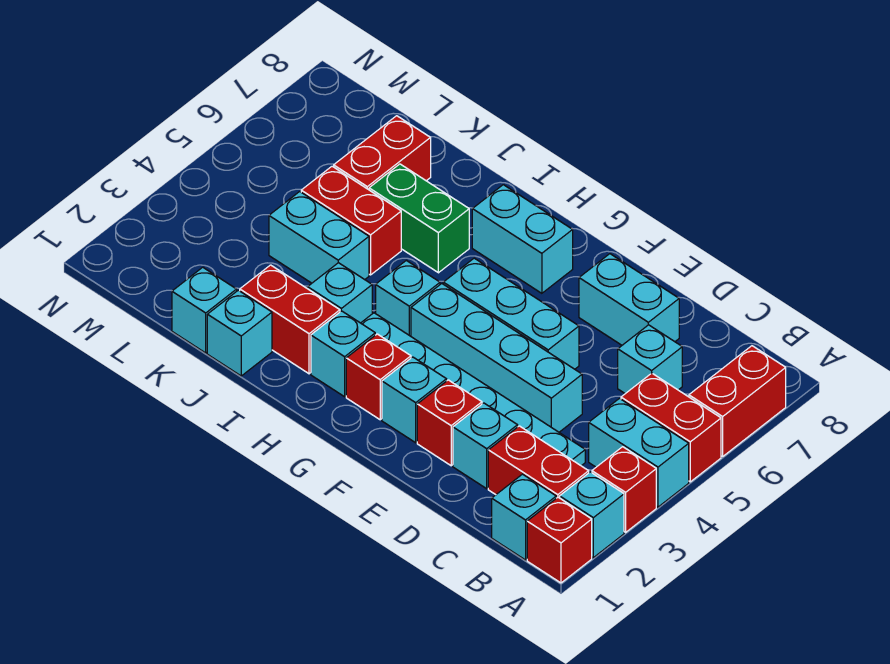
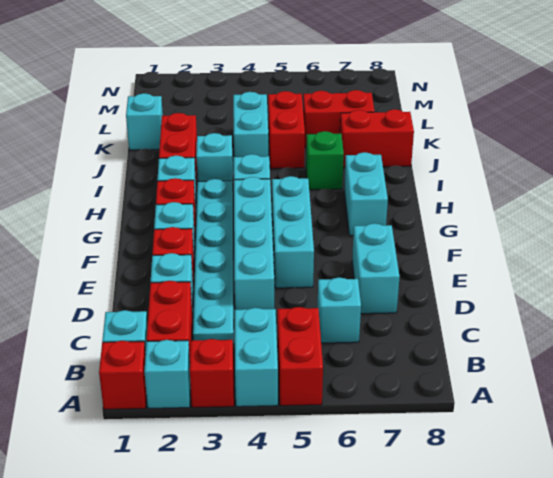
red brick A6:A7 level 1 -> red brick J7:J8 level 1
green brick I6:J6 level 1 -> green brick I6 level 1
cyan brick J1 level 1 -> none

